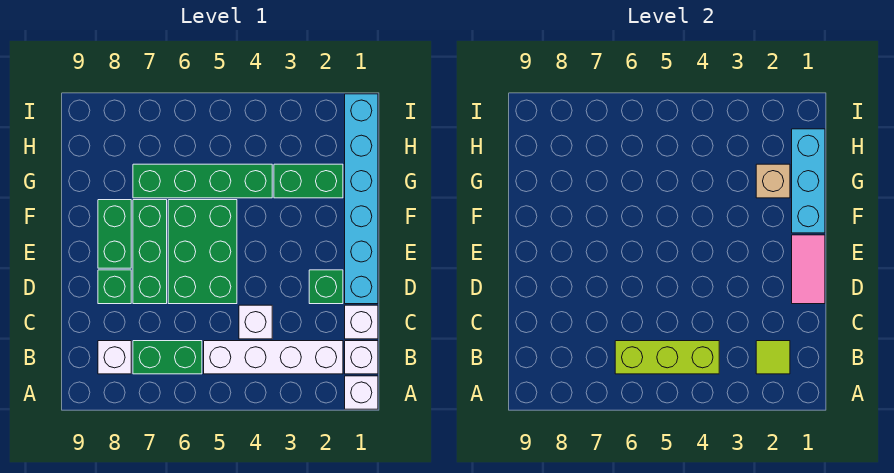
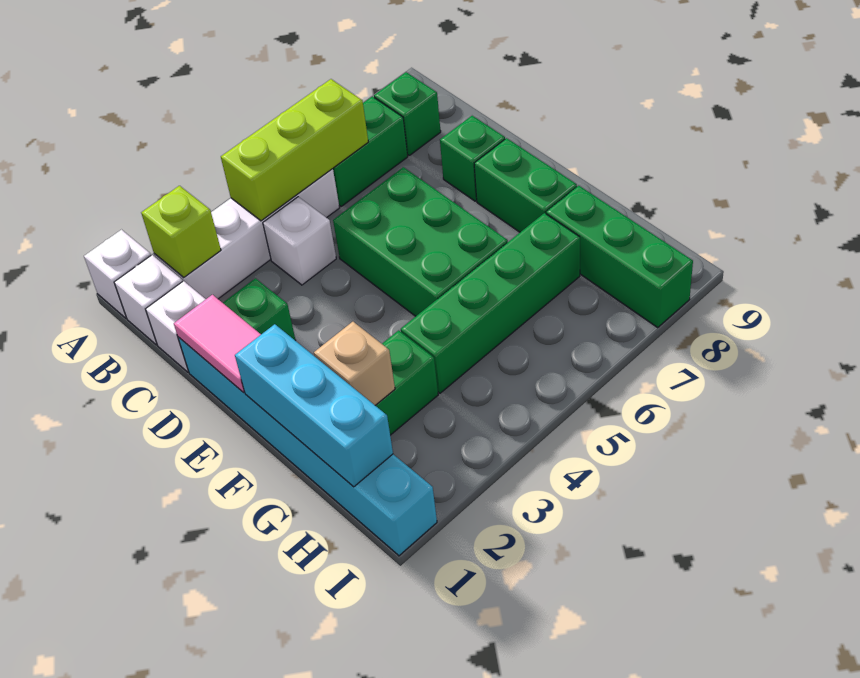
lime tile B2 level 2 -> lime brick B2 level 2
white brick B8 level 1 -> green brick B8 level 1
green brick D7:F7 level 1 -> green brick G8:I8 level 1

